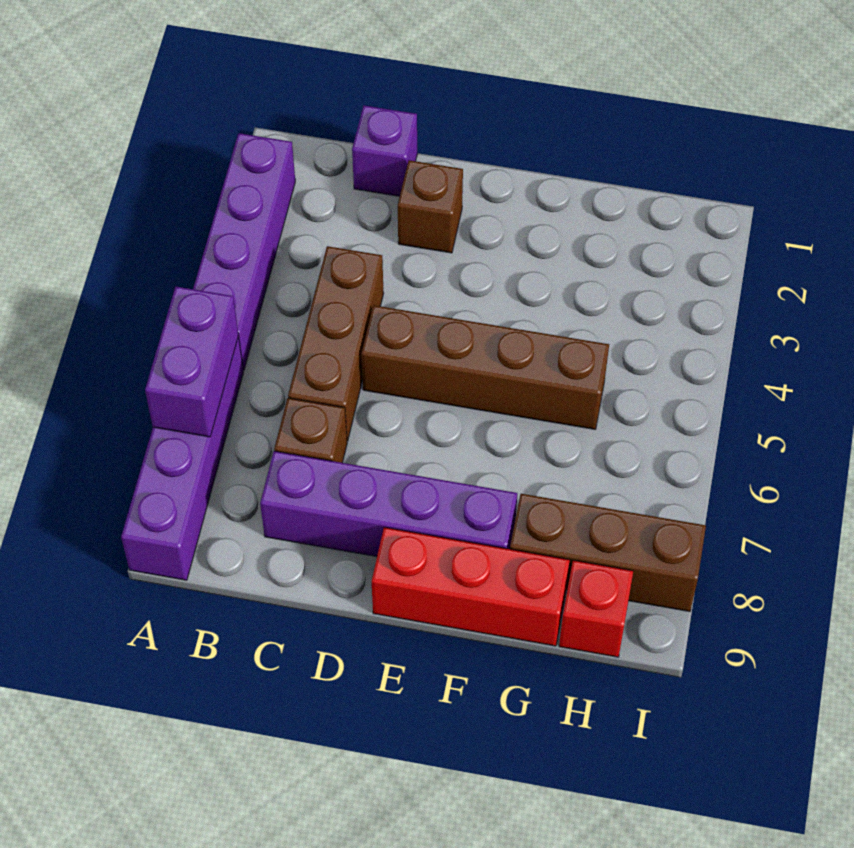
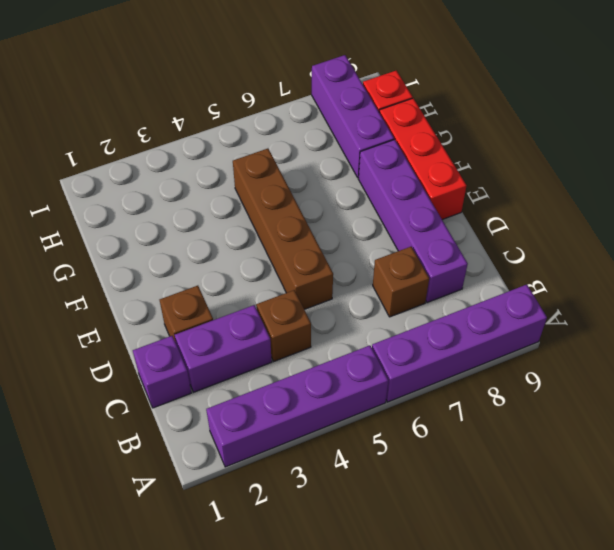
purple brick A6:A7 level 2 -> purple brick C2:C3 level 1
brown brick C4:C6 level 1 -> brown brick C4 level 1
brown brick G8:I8 level 1 -> purple brick G8:I8 level 1

